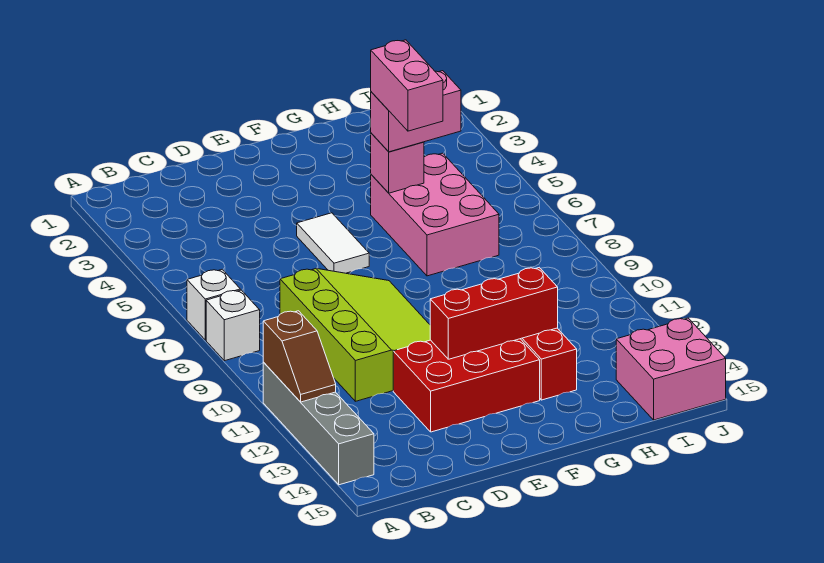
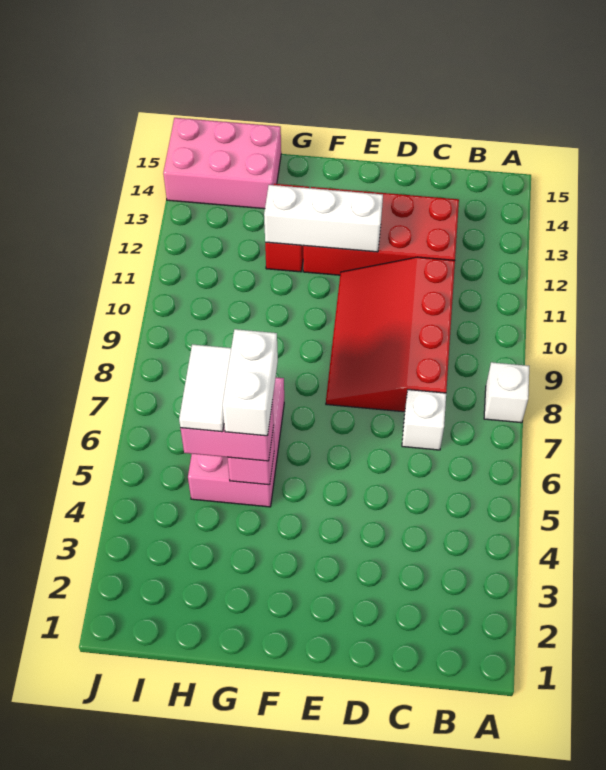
white brick A7 level 1 -> white brick C7 level 1
grey brick A11:A14 level 1 -> none
brown slope A11:A12 level 2 top 11 -> none
lime slope C8:E11 level 1 top C -> red slope C8:E11 level 1 top C
red brick D12:F13 level 1 -> red brick C12:F13 level 1
white tile E5:E6 level 1 -> white tile H5:H6 level 4
red brick E12:G12 level 2 -> white brick E12:G12 level 2
pink brick G5:G6 level 4 -> white brick G5:G6 level 4
pink brick I14:J15 level 1 -> pink brick H14:J15 level 1

